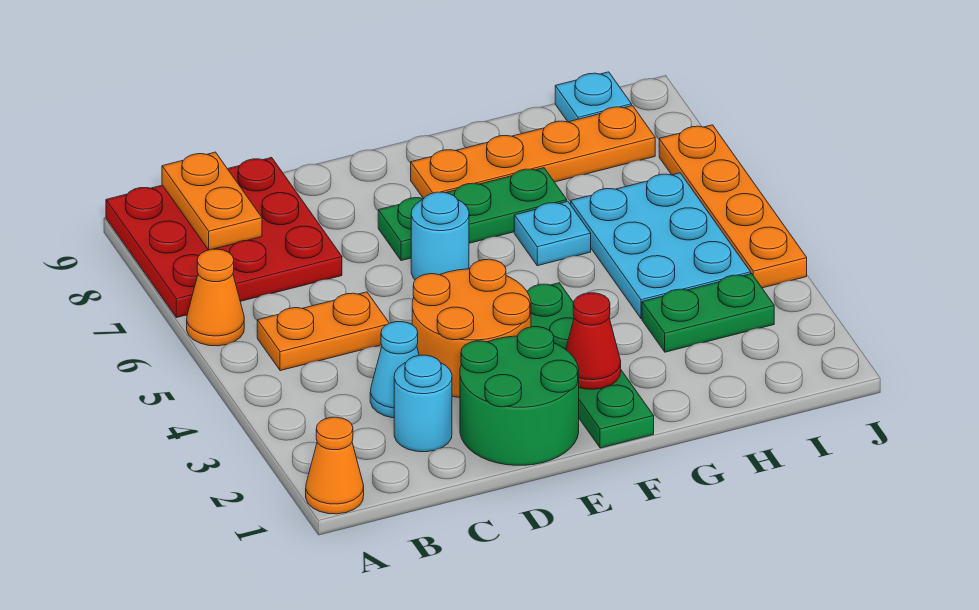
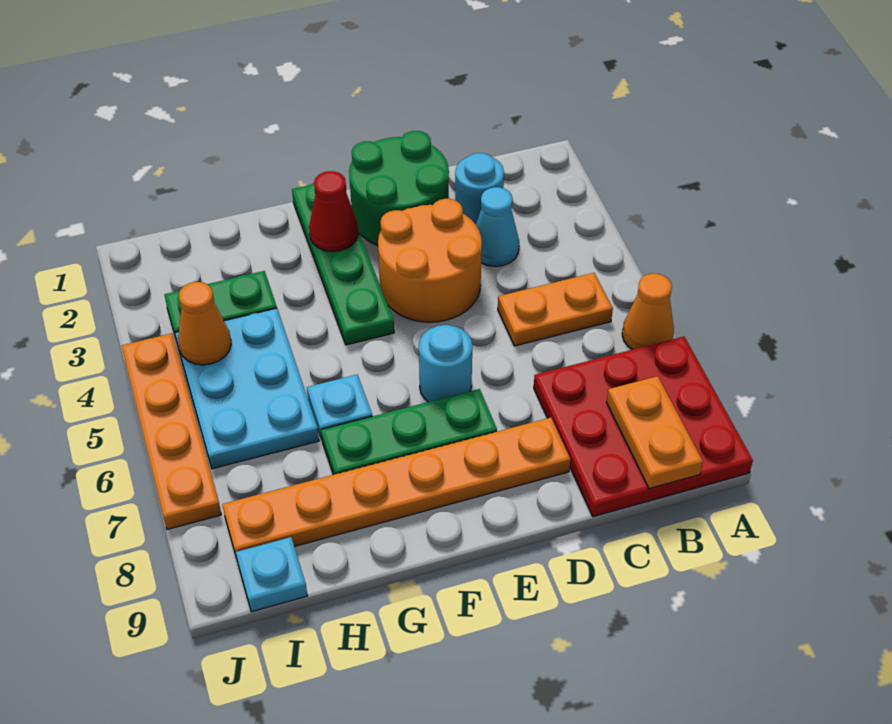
orange cone A1 level 1 -> orange cone I4 level 2
orange plate F8:I8 level 1 -> orange plate D8:I8 level 1

